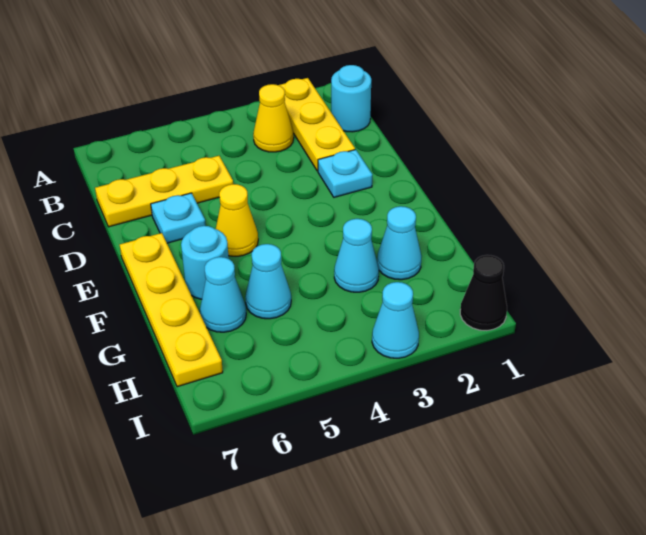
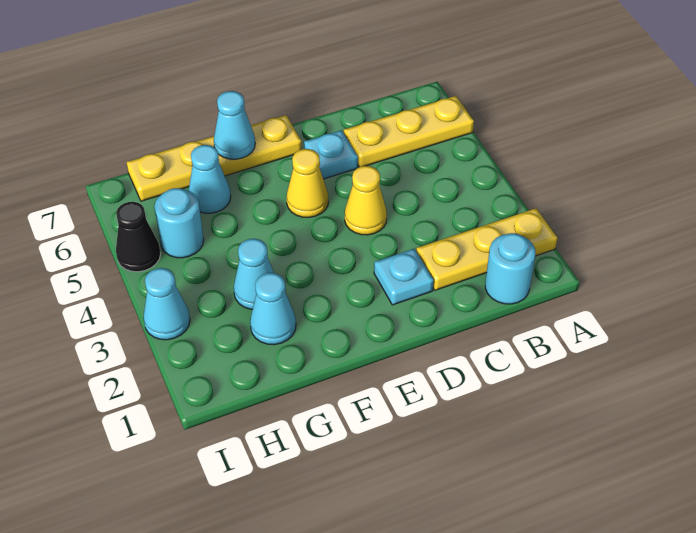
yellow cone B3 level 1 -> yellow cone D4 level 1
yellow plate C5:C7 level 1 -> yellow plate A6:C6 level 1
cyan round brick F6 level 1 -> cyan round brick H5 level 1
cyan cone G5 level 1 -> cyan cone F7 level 2
black cone I1 level 1 -> black cone I5 level 1

